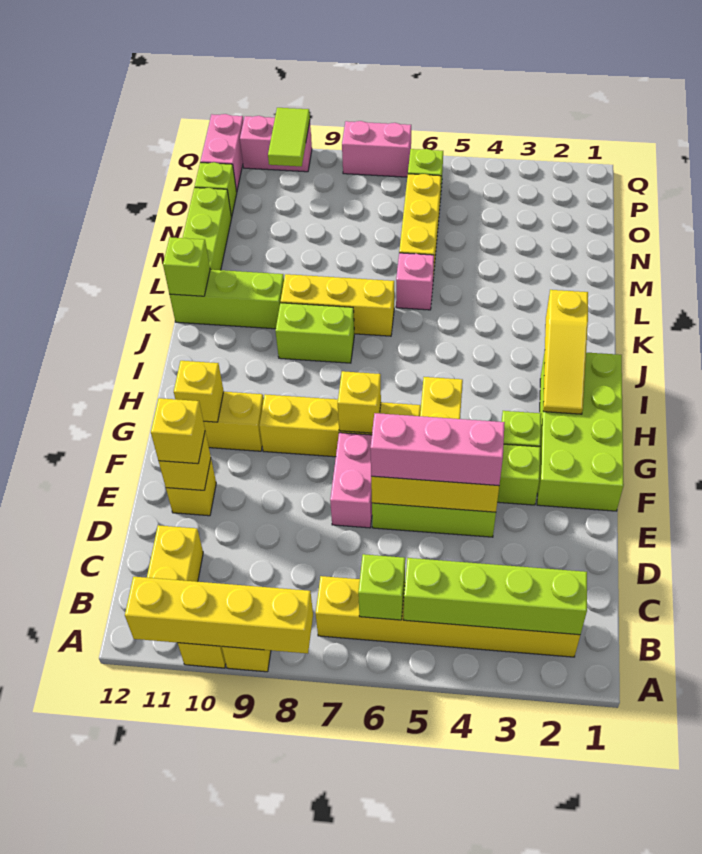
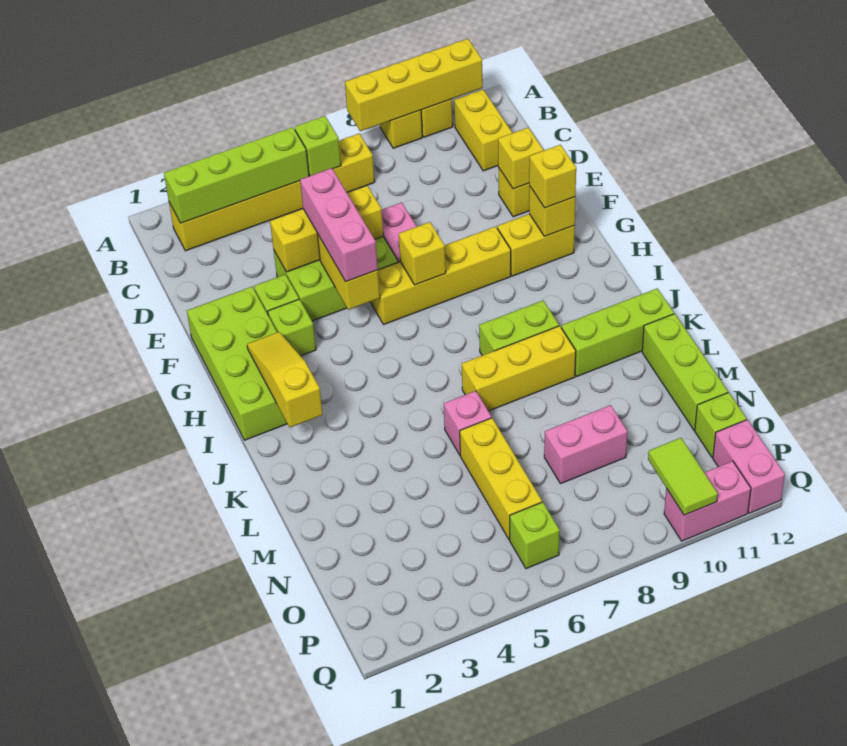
pink brick E4:E6 level 3 -> pink brick E5:G5 level 3
yellow brick E11 level 3 -> yellow brick G11 level 3
lime brick K12 level 2 -> none
pink brick Q7:Q8 level 1 -> pink brick N8:N9 level 1

